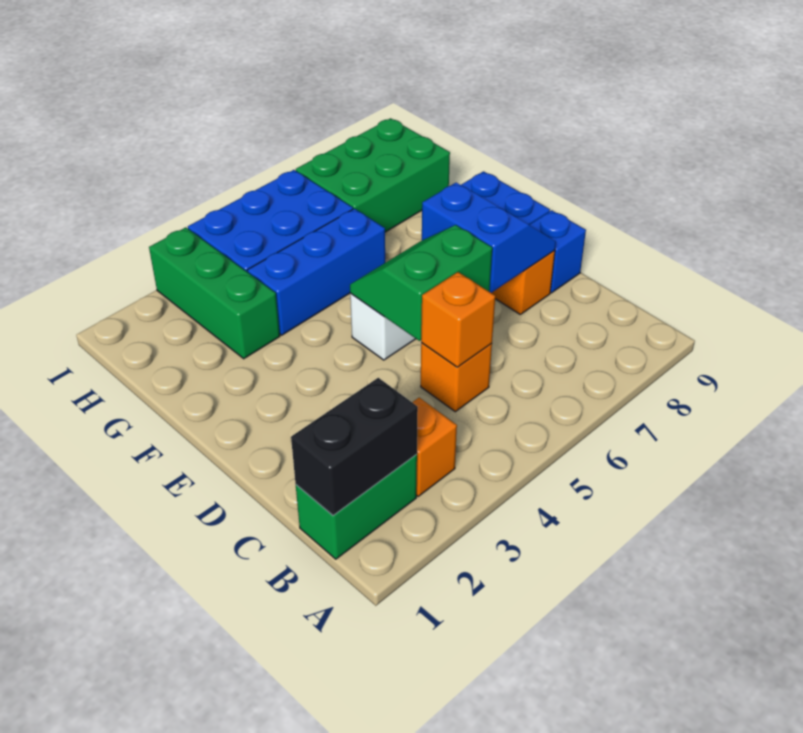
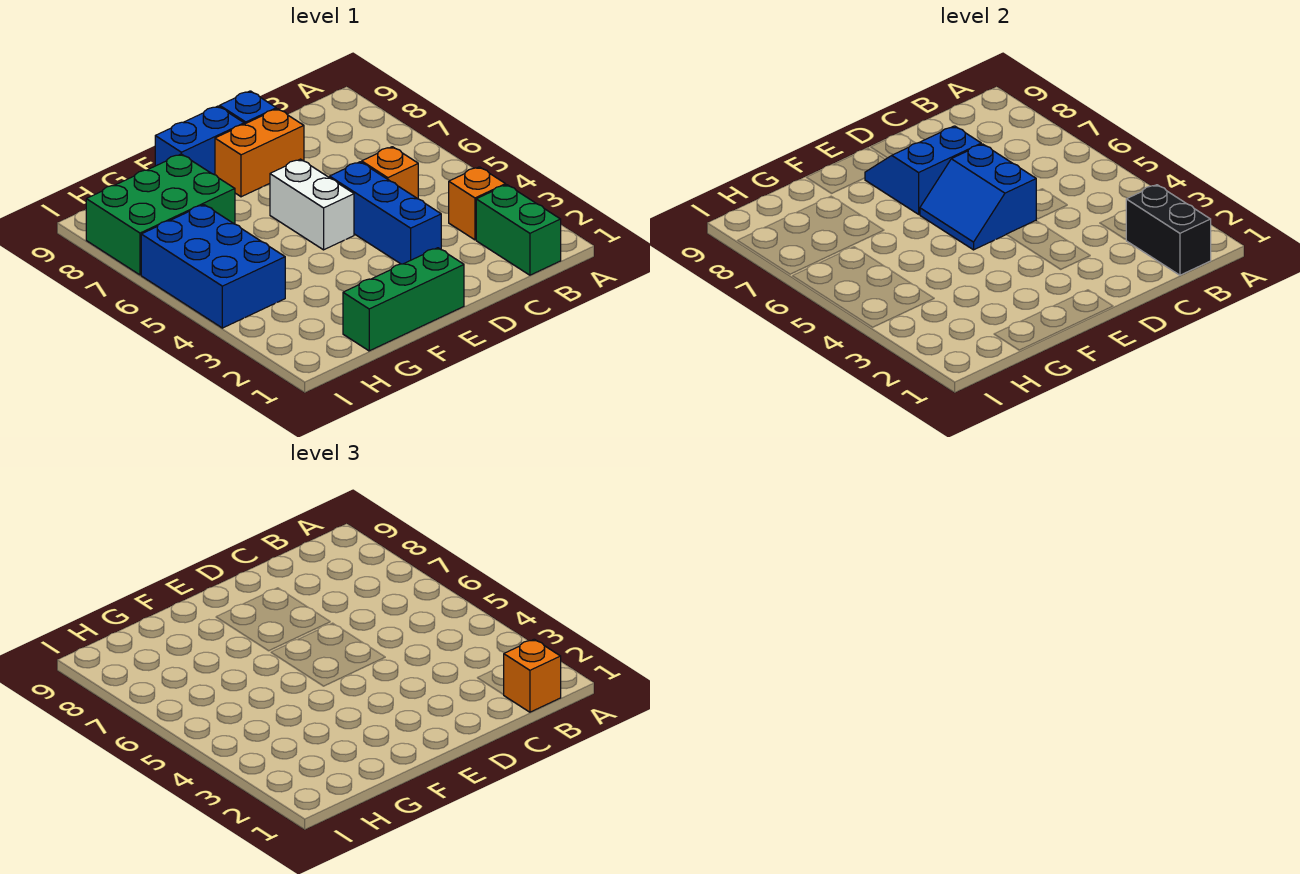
orange brick C5 level 2 -> orange brick B1 level 3
green slope D5:E6 level 2 top D -> blue slope D5:E6 level 2 top D
green brick G3:I3 level 1 -> green brick E1:G1 level 1
blue brick G4:G6 level 1 -> blue brick D3:D5 level 1
green brick H7:I9 level 1 -> green brick G7:I8 level 1

